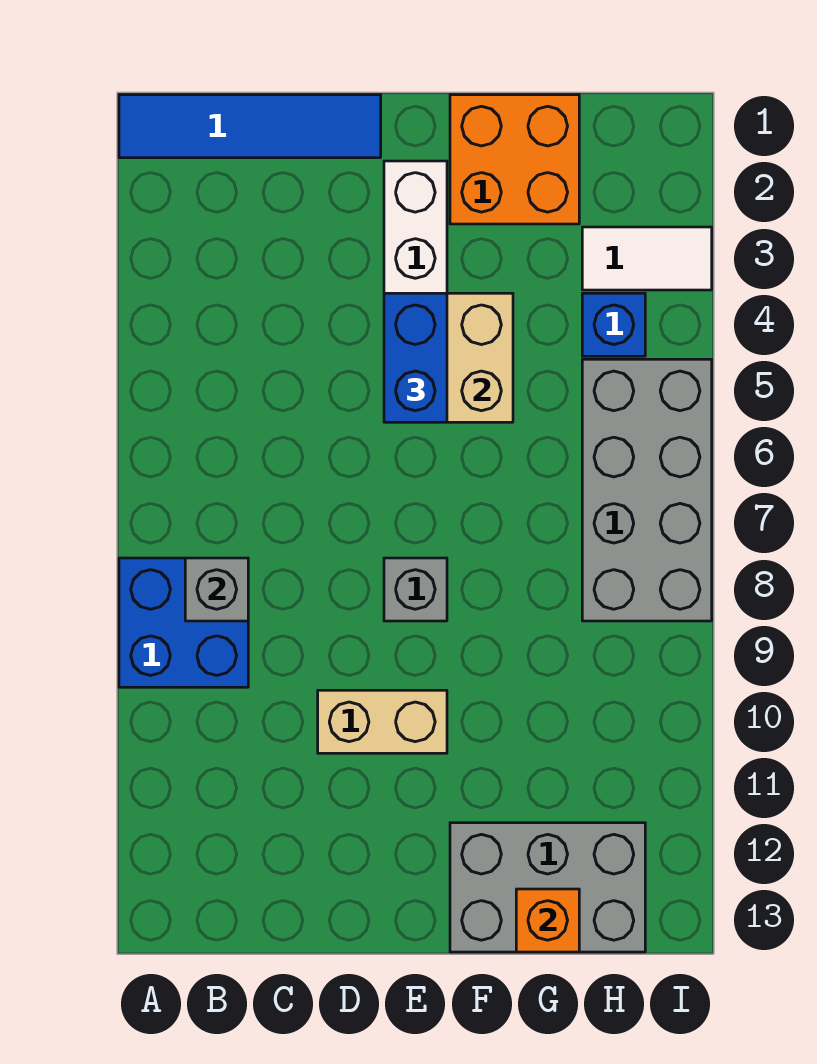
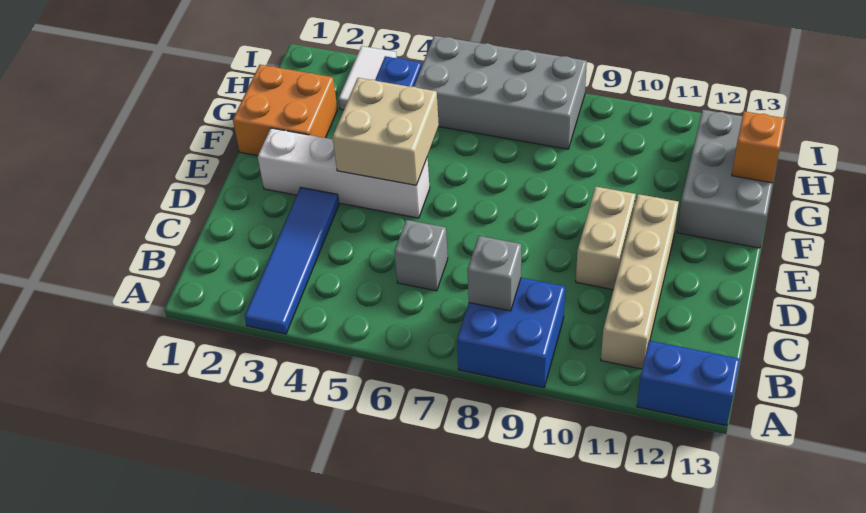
blue tile A1:D1 level 1 -> blue tile A3:D3 level 1
none -> tan brick B11:E11 level 1
blue brick E4:E5 level 3 -> blue brick A12:A13 level 1
grey brick E8 level 1 -> grey brick C6 level 1

